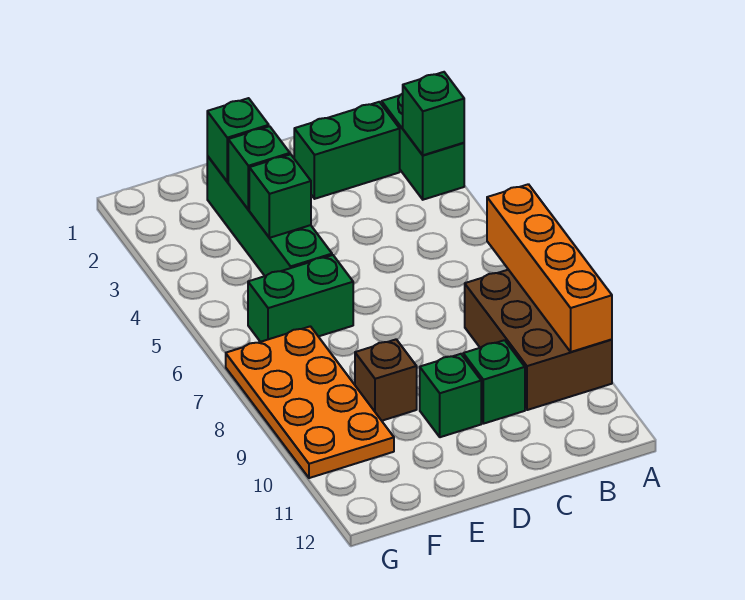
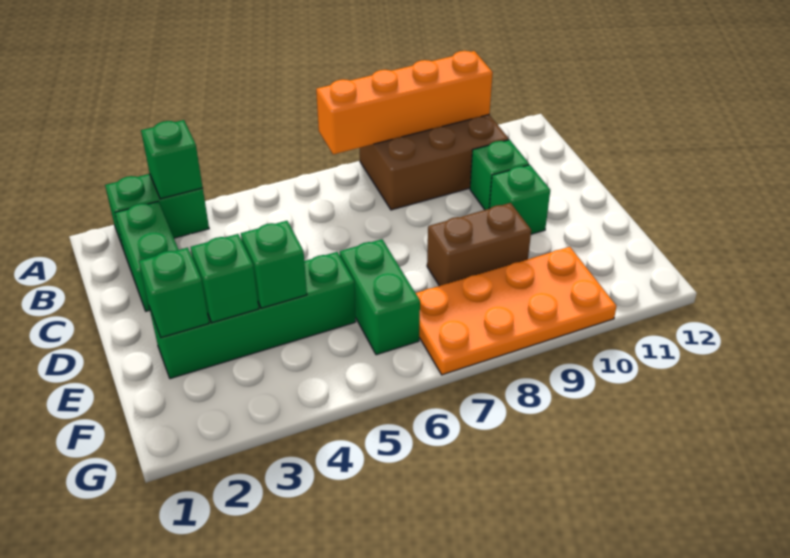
brown brick E9 level 1 -> brown brick E8:E9 level 1

